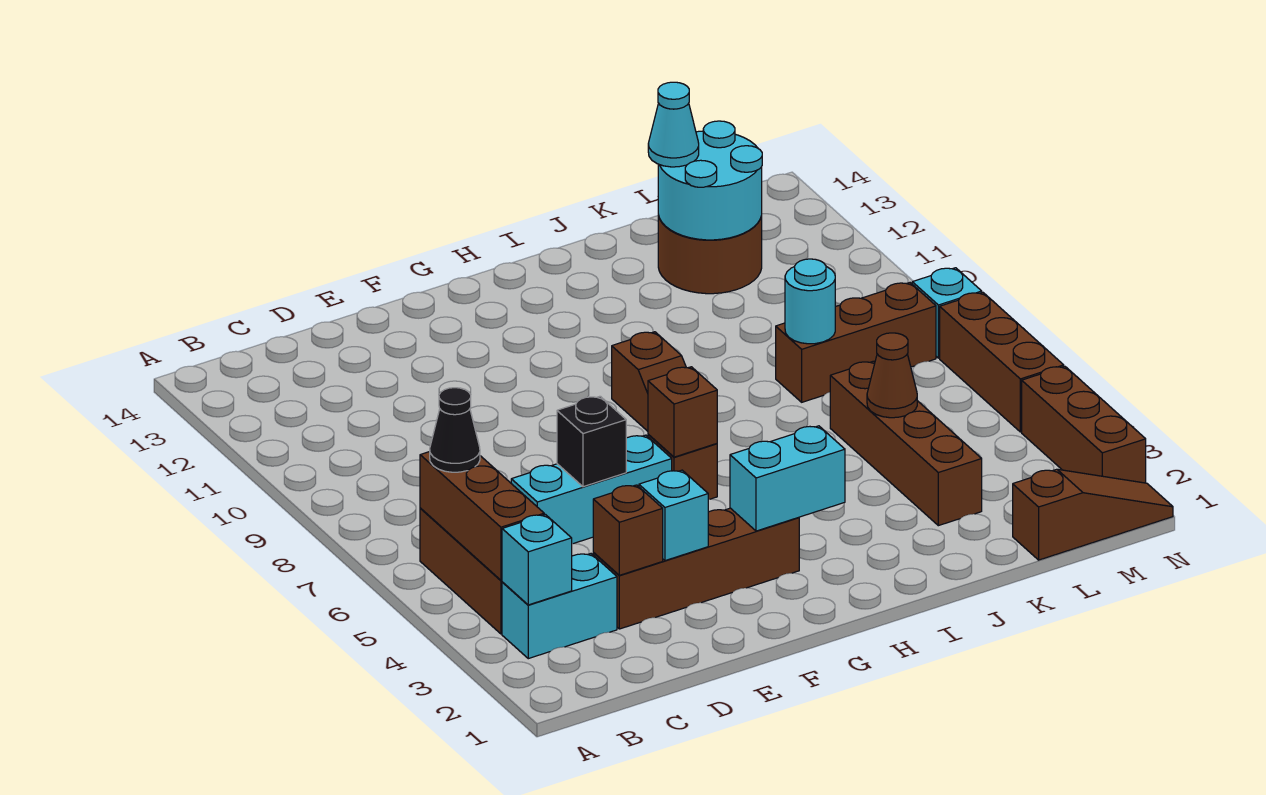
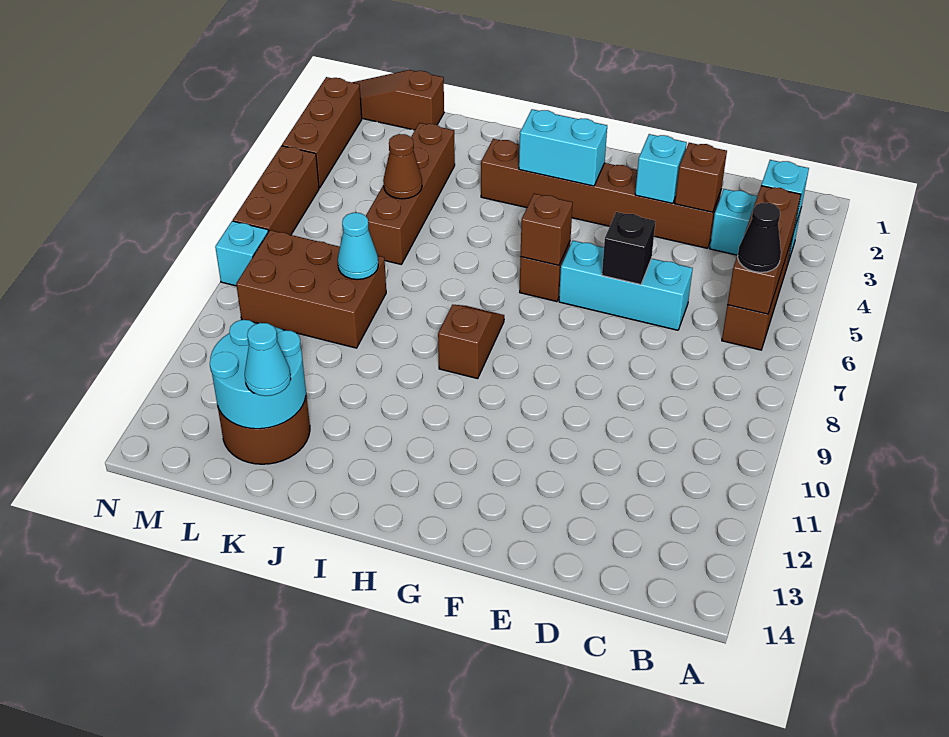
brown brick D3:G3 level 1 -> brown brick D3:I3 level 1
brown brick K8:M8 level 1 -> brown brick K8:M9 level 1
cyan round brick K8 level 2 -> cyan cone K8 level 2

